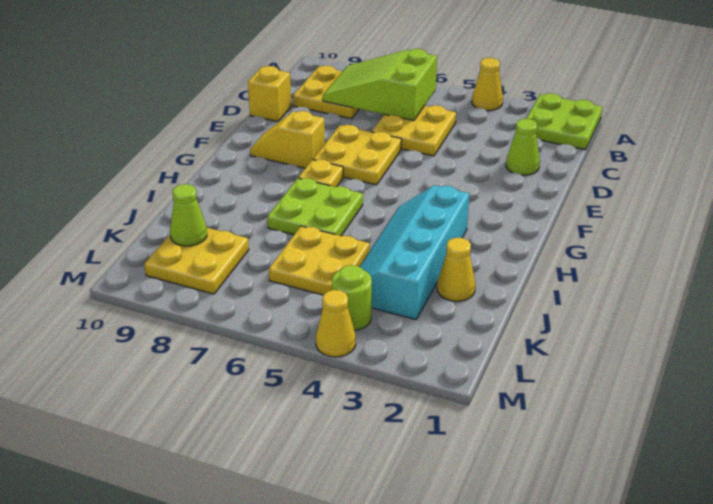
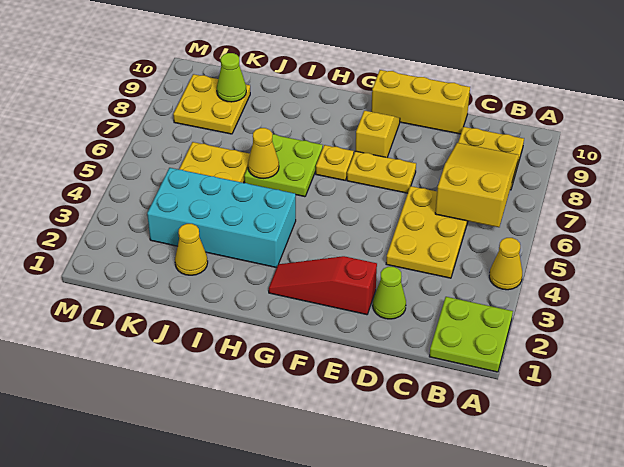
lime slope B6:C8 level 2 top 6 -> yellow slope B6:C8 level 2 top 6
yellow plate C5:D6 level 1 -> yellow plate C4:D6 level 1
yellow brick D10 level 1 -> yellow brick D10:F10 level 1
none -> red slope E2:G2 level 1 top E
yellow plate E6:F7 level 1 -> yellow plate E7:F7 level 1
cyan slope H3:K4 level 1 top 3 -> cyan brick H3:K4 level 1
lime round brick L4 level 1 -> none
yellow cone M4 level 1 -> yellow cone I6 level 2

